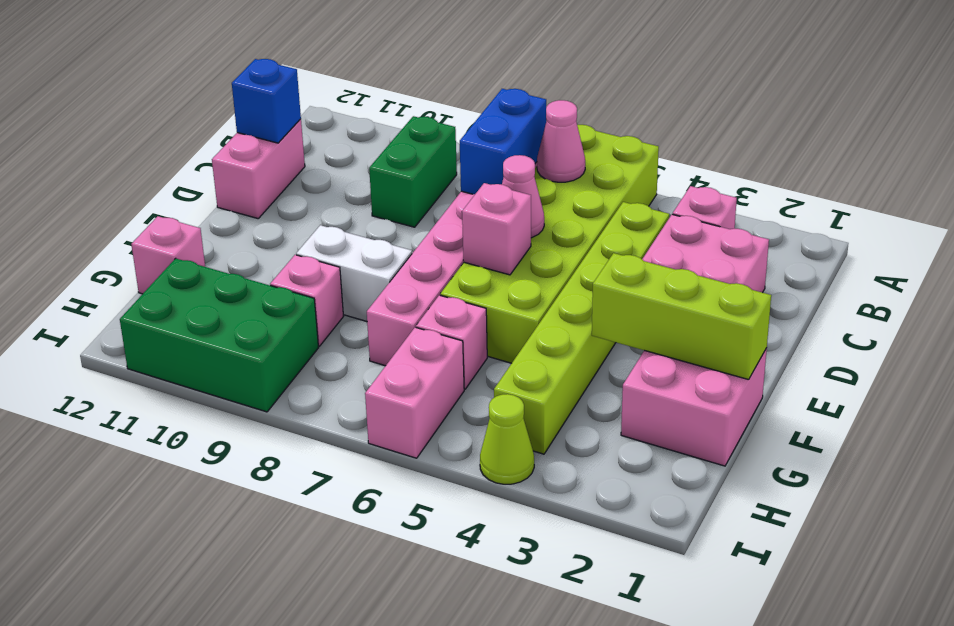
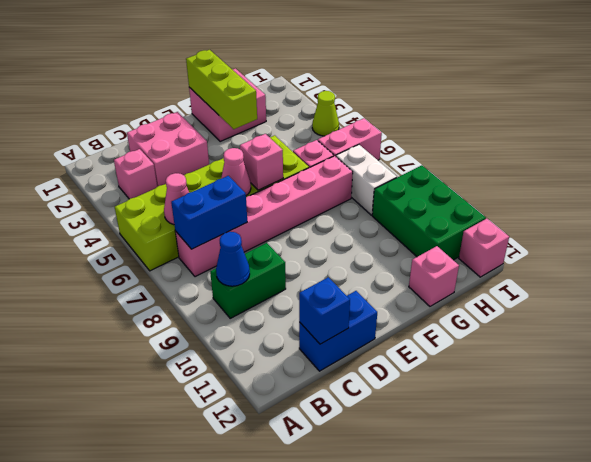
none -> blue cone B9 level 2
lime brick C4:H4 level 1 -> none
pink brick C12:D12 level 1 -> blue brick C12:D12 level 1
white brick F8:F9 level 1 -> white brick H7:H8 level 1
pink brick G9 level 1 -> pink brick I12 level 1

